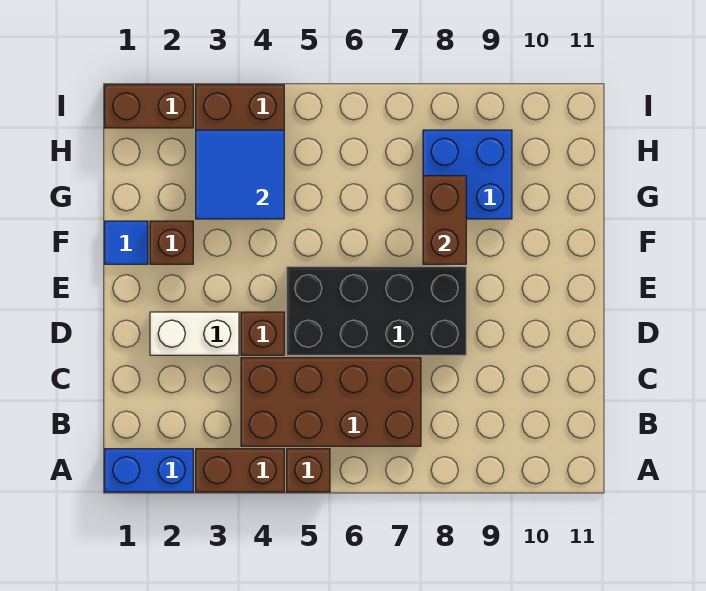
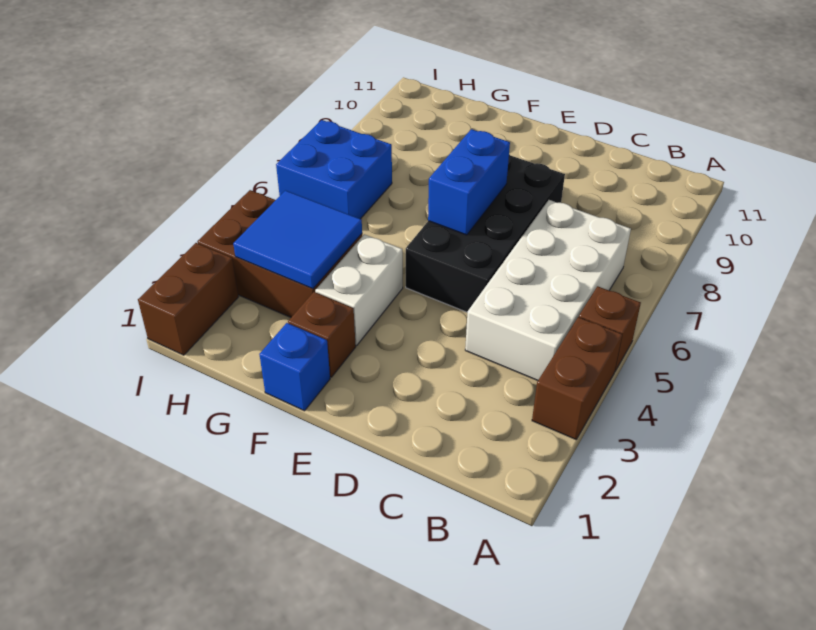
blue brick A1:A2 level 1 -> blue brick E6:E7 level 2
brown brick B4:C7 level 1 -> white brick B4:C7 level 1
white brick D2:D3 level 1 -> white brick F3:F4 level 1
brown brick D4 level 1 -> none
blue tile F1 level 1 -> blue brick F1 level 1
brown brick F8:G8 level 2 -> none
blue brick G8:H9 level 1 -> blue brick H6:I7 level 1

